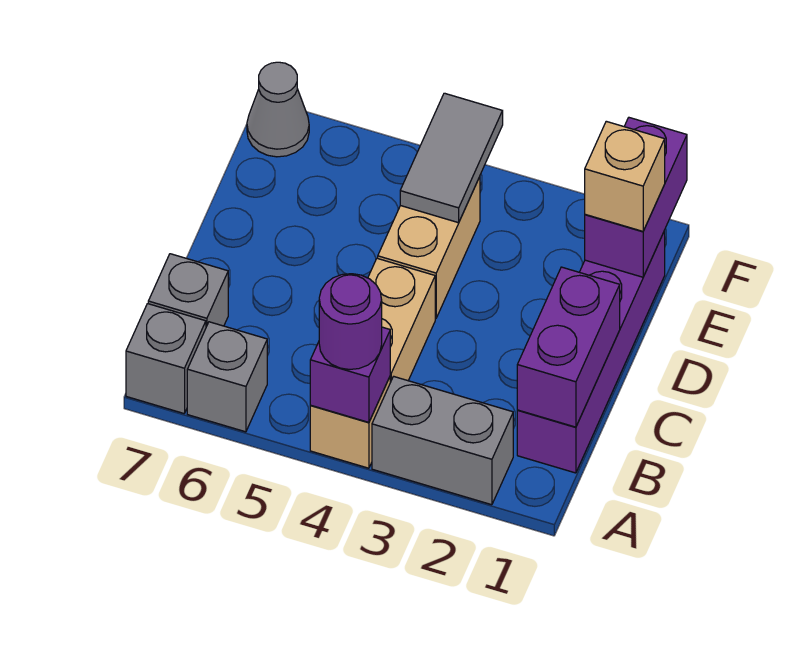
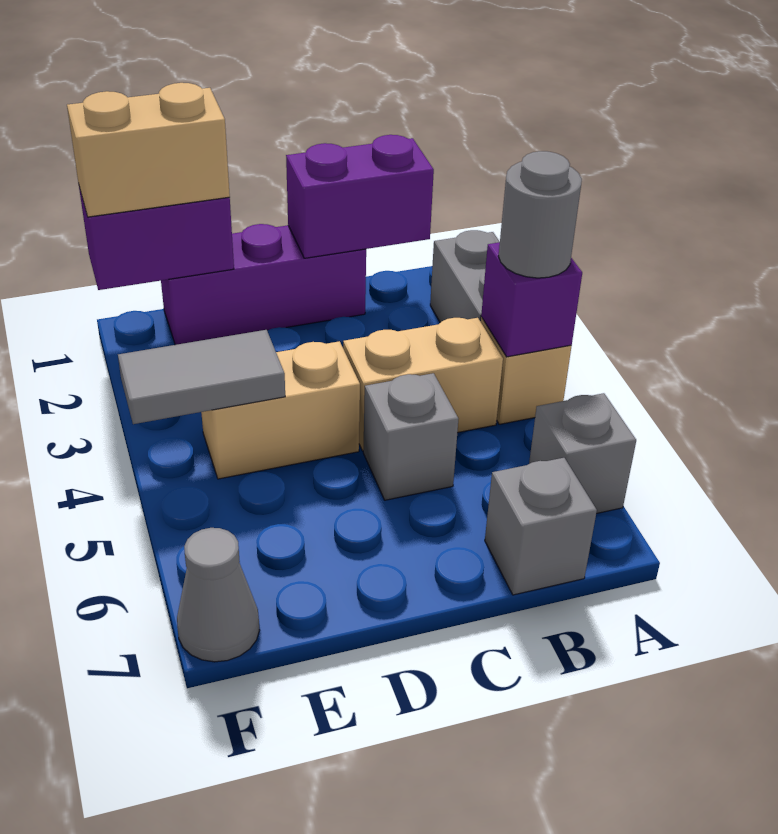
purple round brick A4 level 3 -> grey round brick A4 level 3
grey brick A7 level 1 -> grey brick C5 level 1
purple brick B1:E1 level 1 -> purple brick C1:E1 level 1
tan brick E1 level 3 -> tan brick E1:F1 level 3

